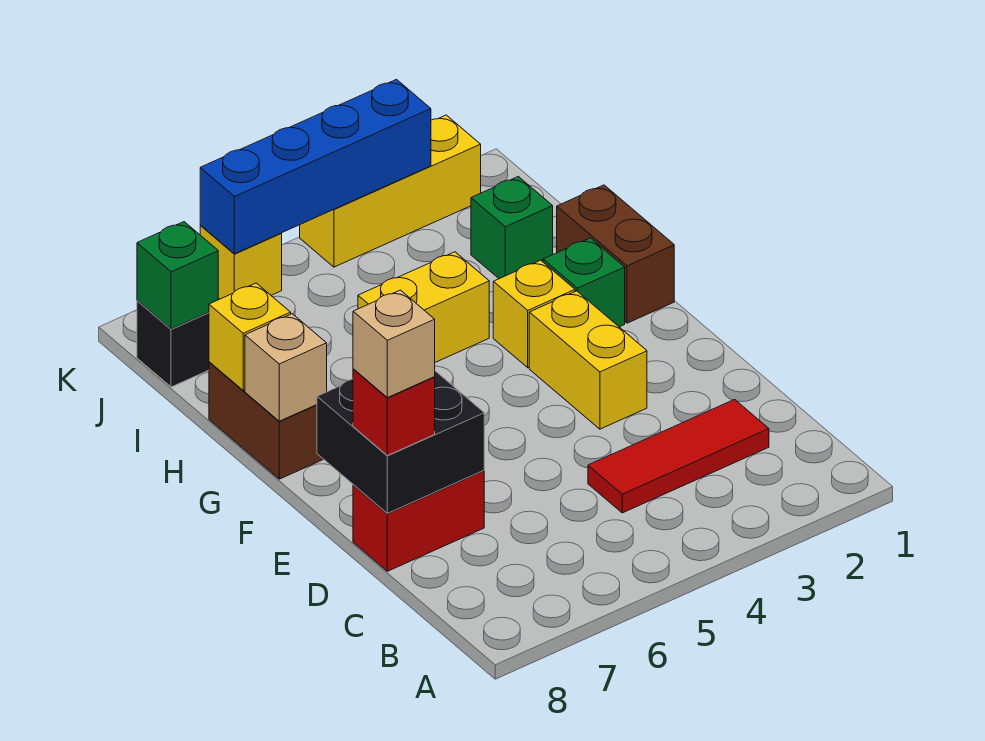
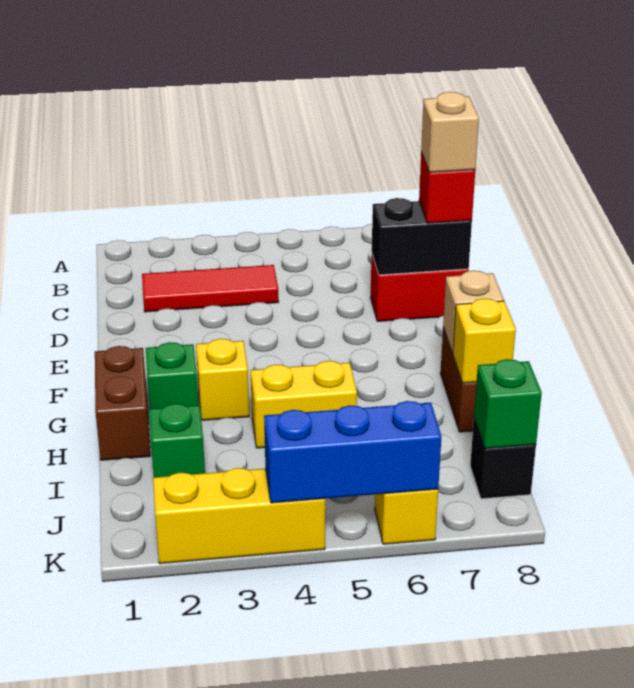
black brick D7:E8 level 2 -> black brick D7:D8 level 2
yellow brick E3:F3 level 1 -> none
blue brick K3:K6 level 2 -> blue brick K4:K6 level 2

